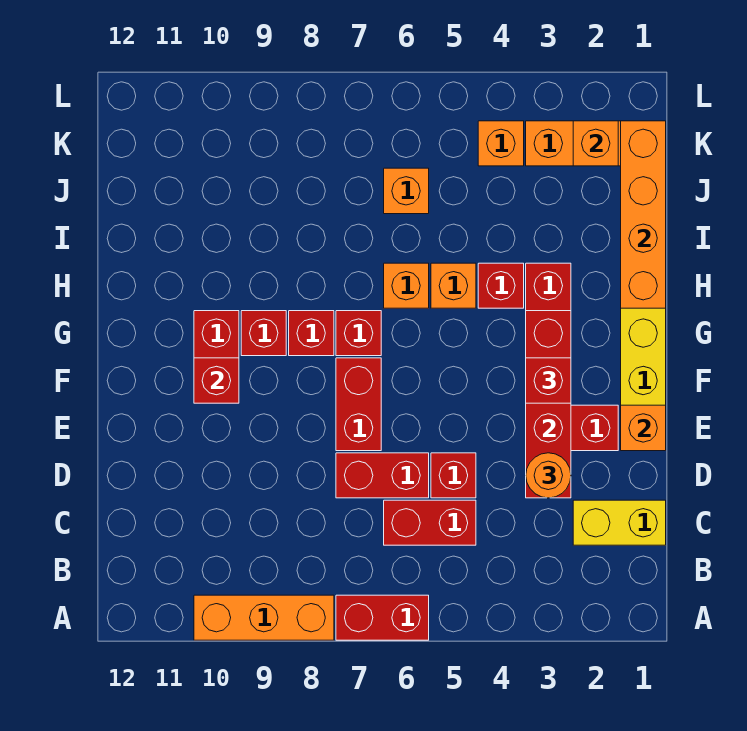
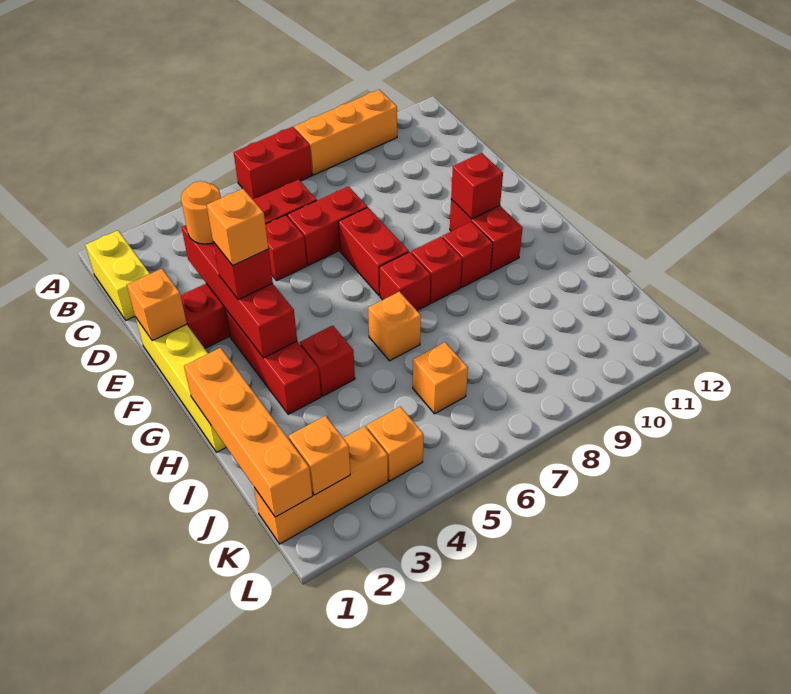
yellow brick C1:C2 level 1 -> yellow brick B1:C1 level 1
orange brick H5 level 1 -> orange brick F3 level 4

